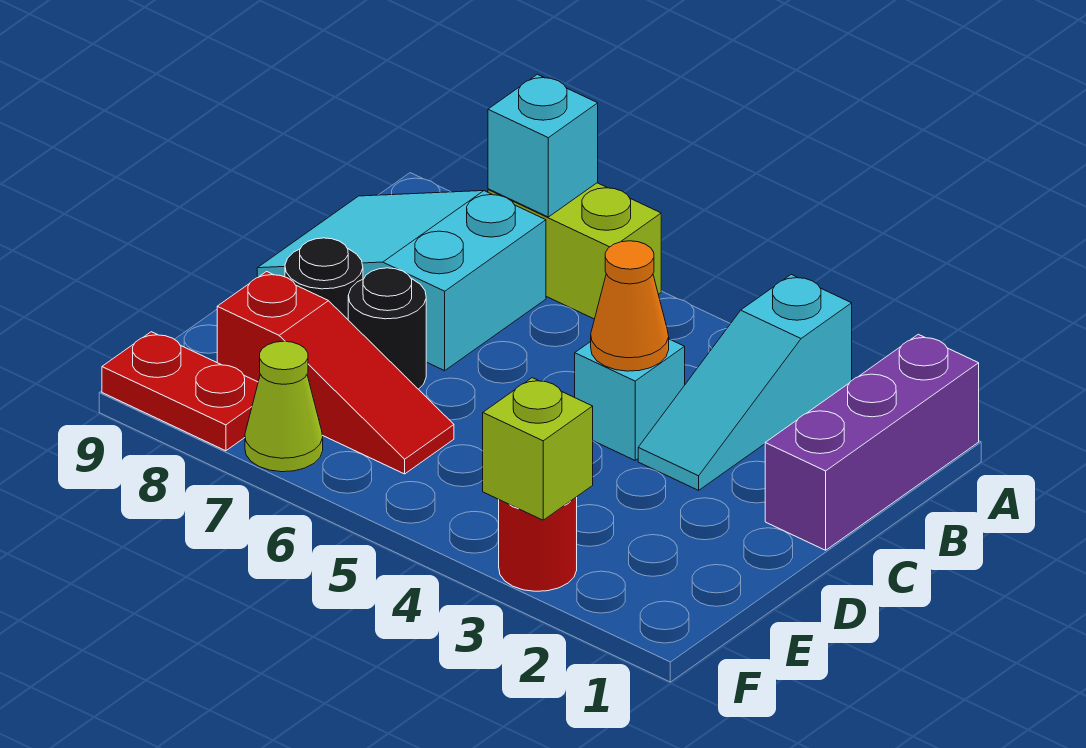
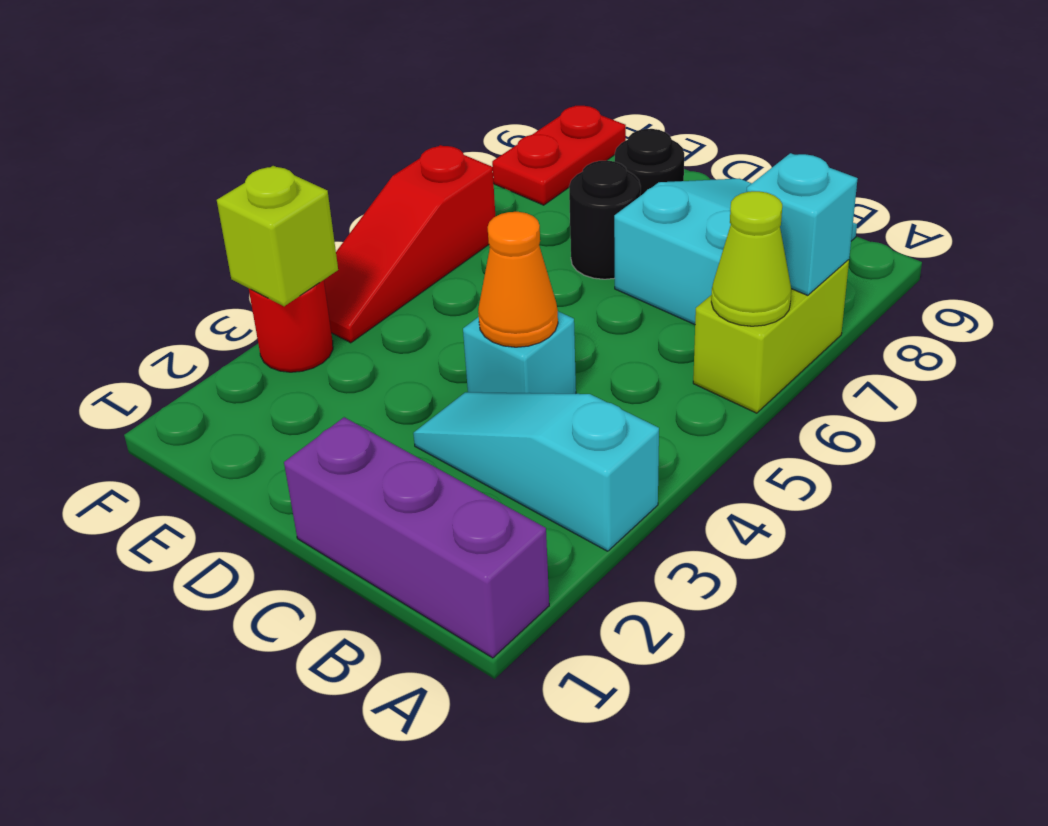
red slope E6:E8 level 1 top 8 -> red slope F4:F6 level 1 top 6
lime cone F7 level 1 -> lime cone A6 level 2

